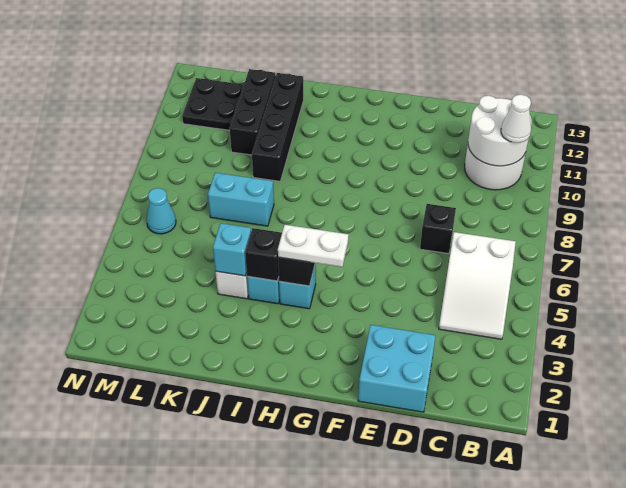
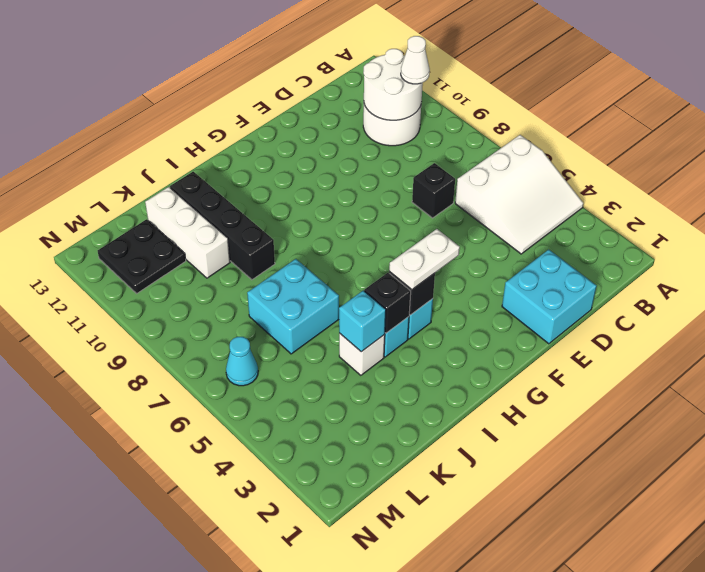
white slope B4:C6 level 1 top 6 -> white slope A4:C6 level 1 top 6
cyan brick J7:K7 level 1 -> cyan brick J6:K7 level 1
black brick K10:K12 level 1 -> white brick K10:K12 level 1

